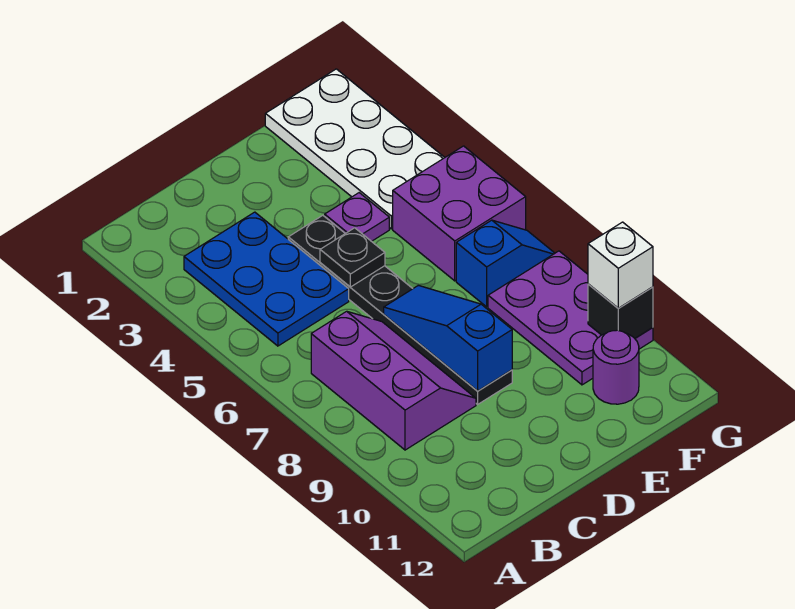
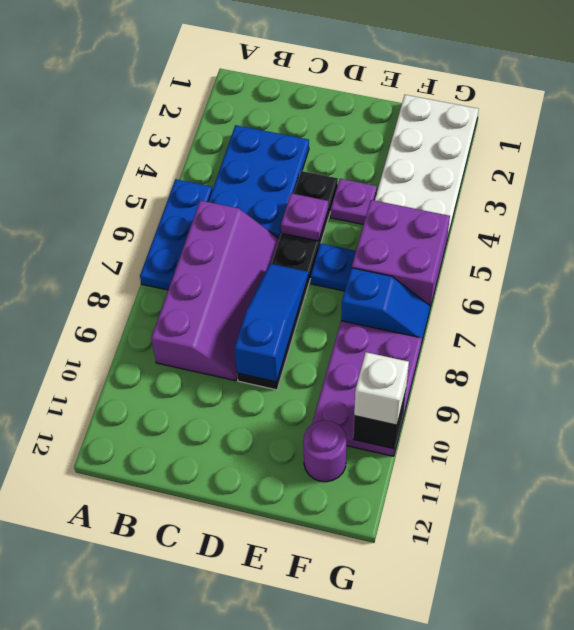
none -> blue plate A5:A7 level 1
purple slope B7:C9 level 1 top B -> purple slope B6:C9 level 1 top B
black plate D5 level 2 -> purple plate D5 level 2
none -> blue plate E6 level 1

